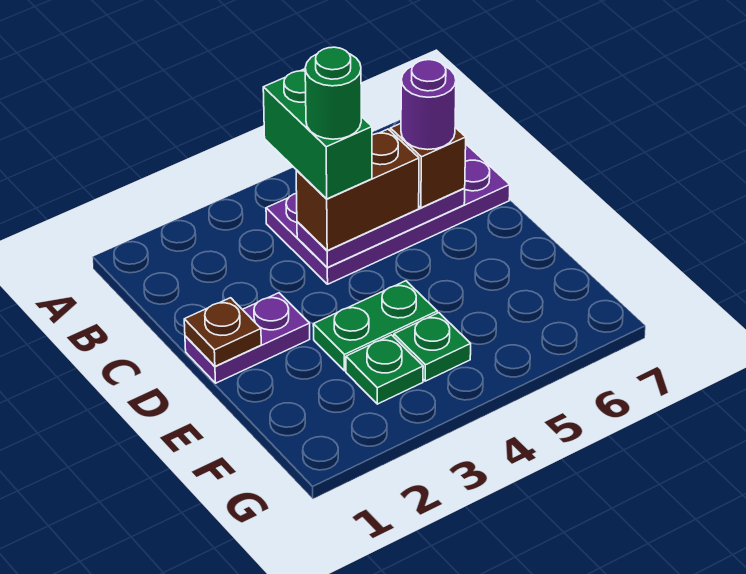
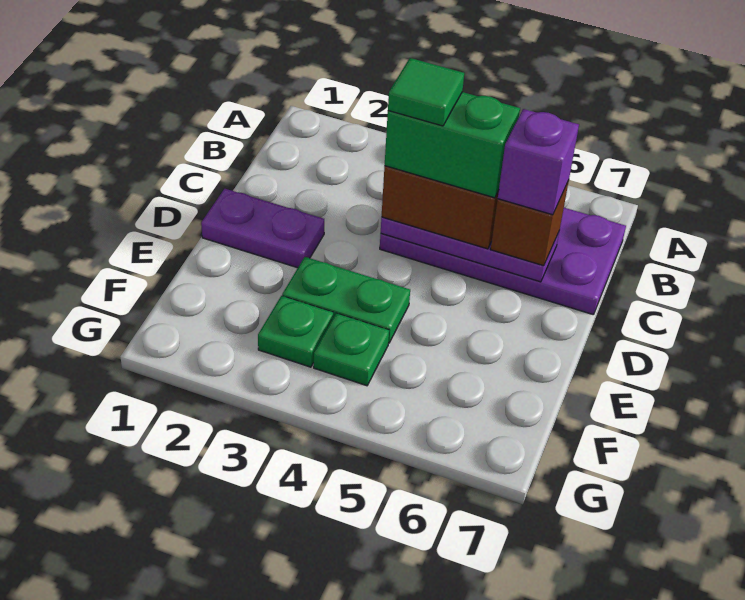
green brick B4:C4 level 4 -> green brick C4:C5 level 4
green round brick C4 level 5 -> green tile C4 level 5
purple round brick C6 level 4 -> purple brick C6 level 4
brown plate D1 level 2 -> none

